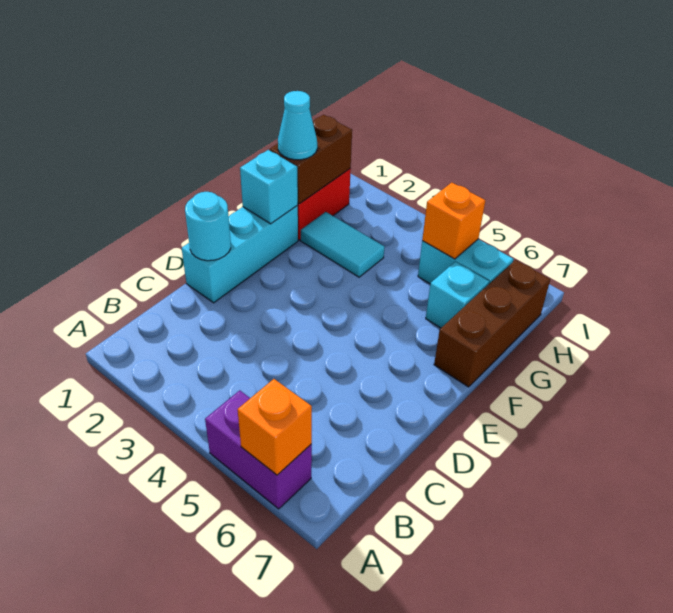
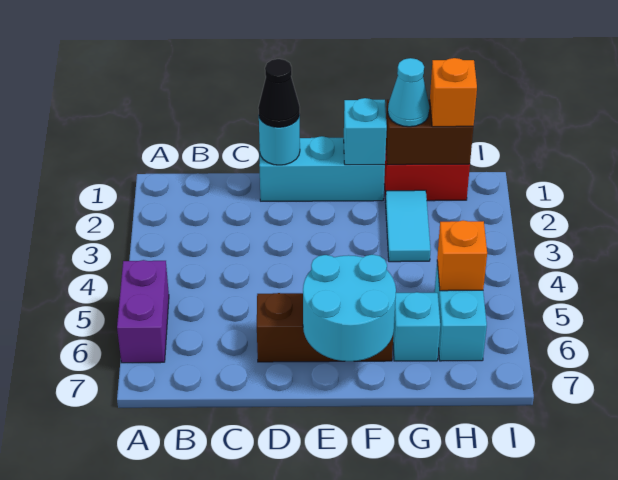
orange brick A6 level 2 -> orange brick H1 level 3
none -> black cone D1 level 3
none -> cyan round brick E6:F7 level 2
brown brick F7:H7 level 1 -> brown brick D6:F6 level 1

